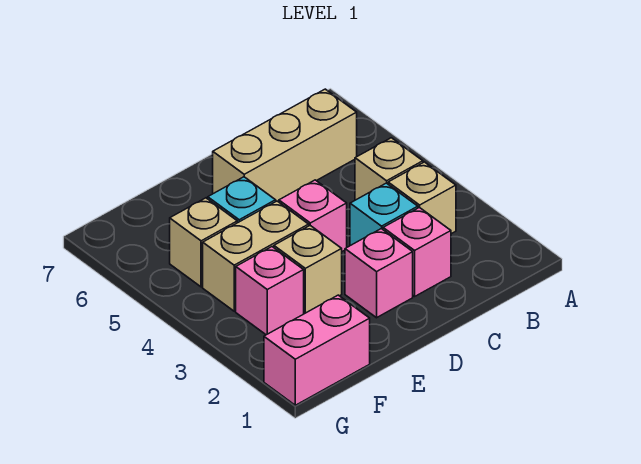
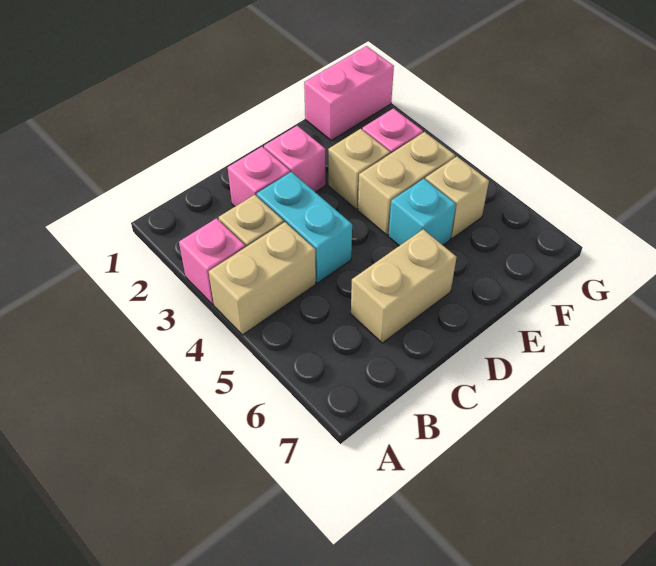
tan brick B4 level 1 -> tan brick A4:B4 level 1
tan brick B6:D6 level 1 -> tan brick C6:D6 level 1
cyan brick C3 level 1 -> cyan brick C3:C4 level 1
pink brick D4 level 1 -> pink brick A3 level 1

